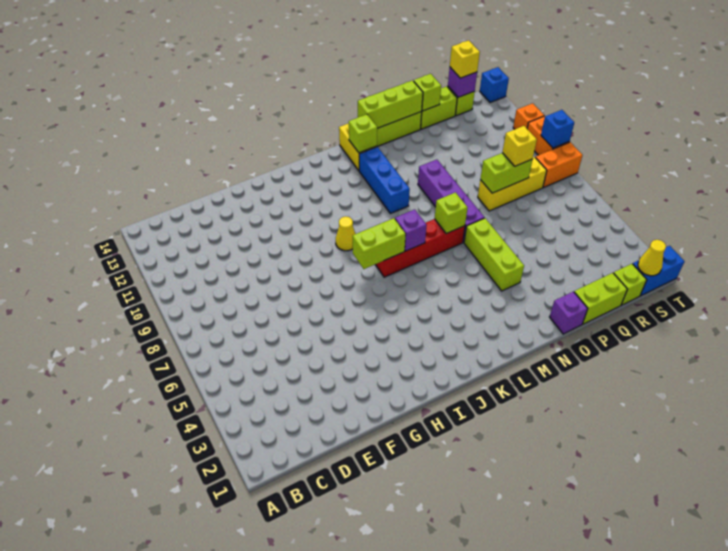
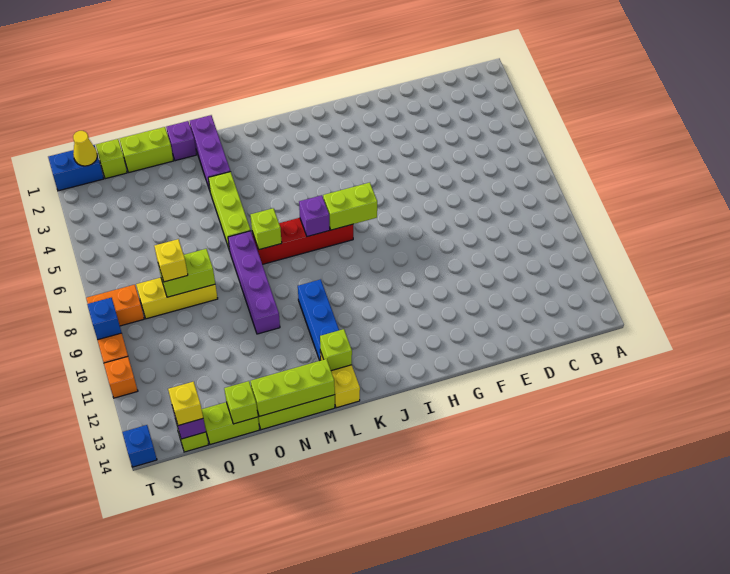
yellow cone I9 level 1 -> none
none -> purple brick N1:N3 level 1

